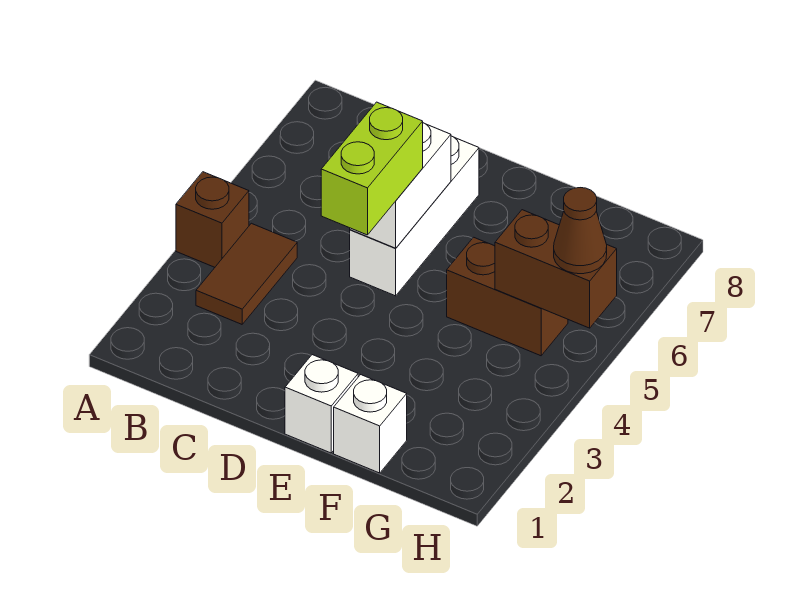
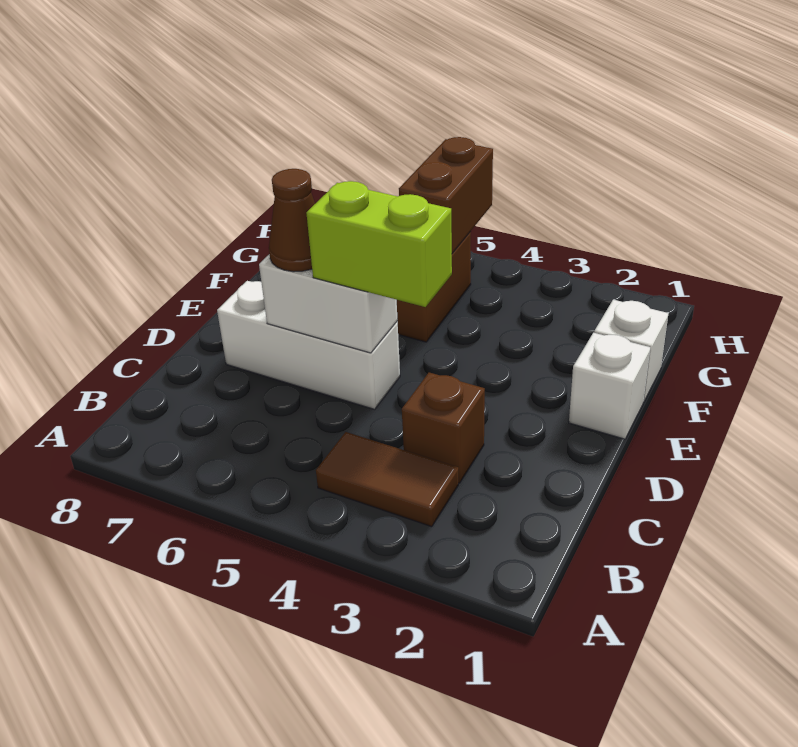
brown brick A4 level 1 -> brown brick C3 level 1
brown cone H5 level 3 -> brown cone D6 level 3

